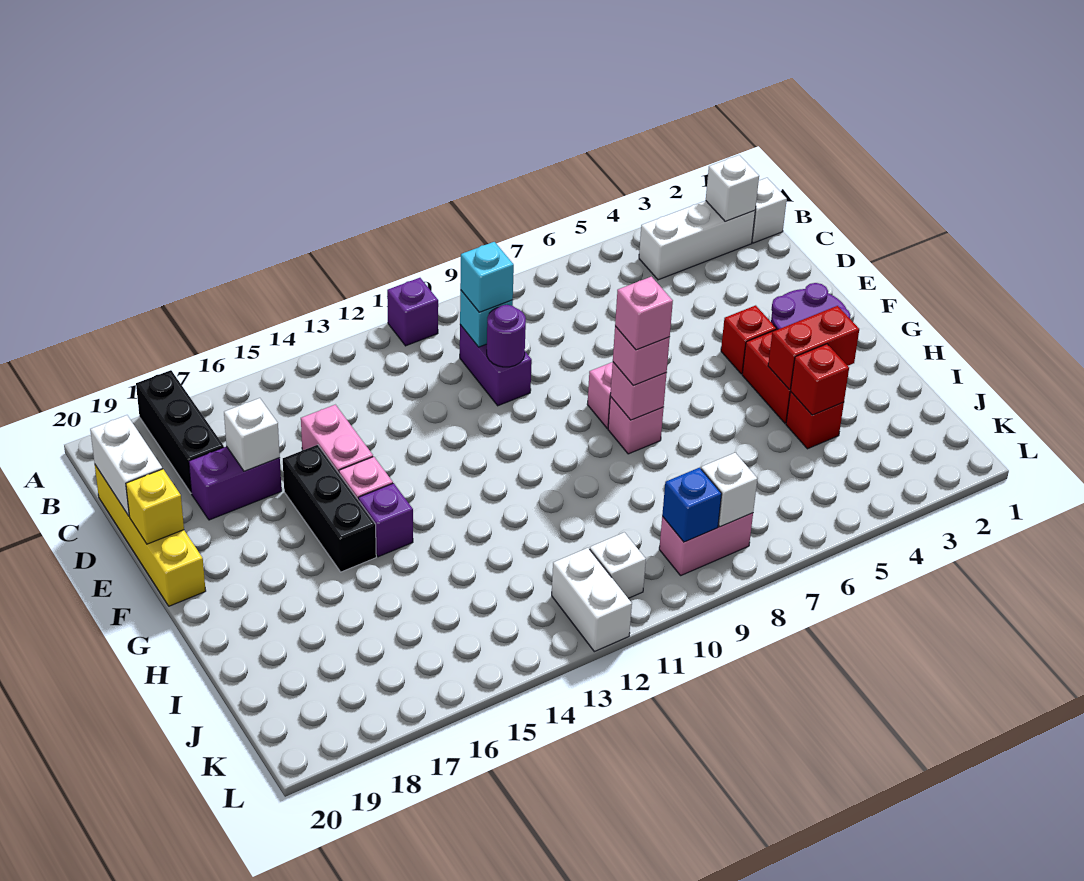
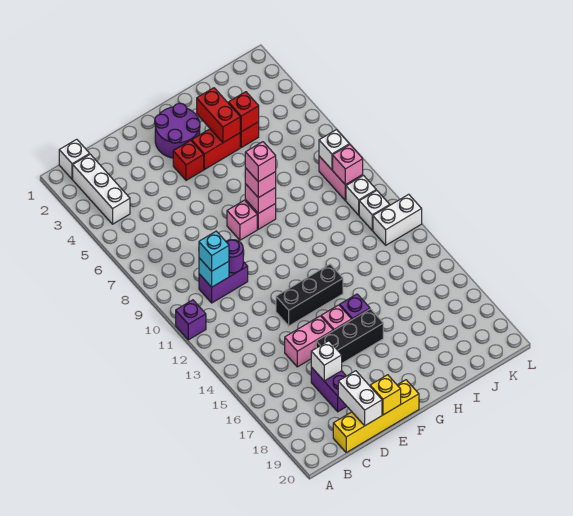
black brick A18:C18 level 1 -> black brick E13:G13 level 1
white brick B2 level 2 -> white brick K10 level 1
white brick C20:D20 level 2 -> white brick D19:D20 level 2
blue brick K9 level 2 -> pink brick K9 level 2

